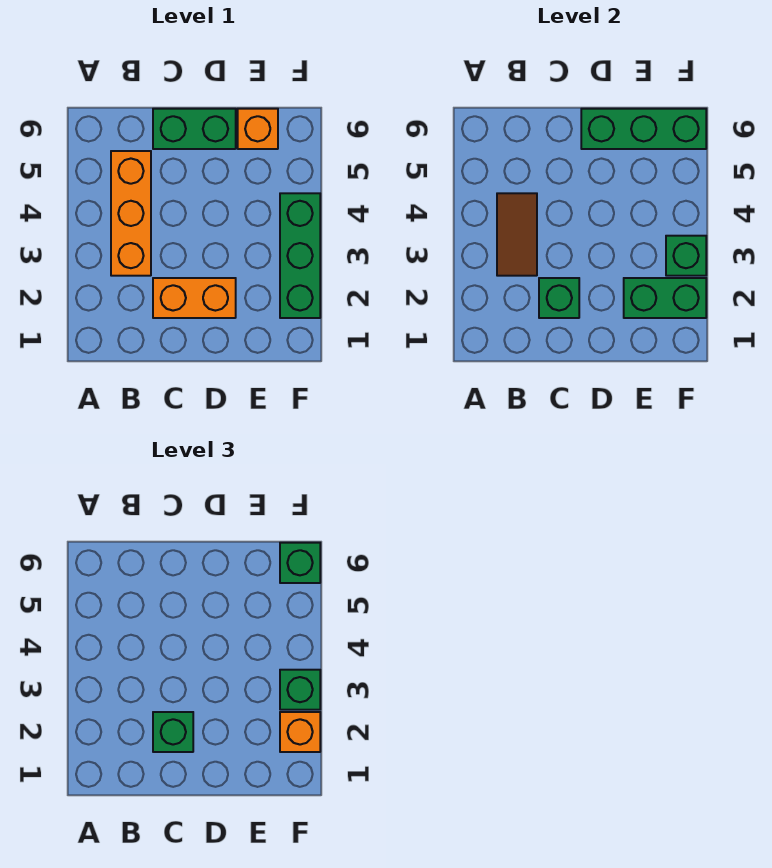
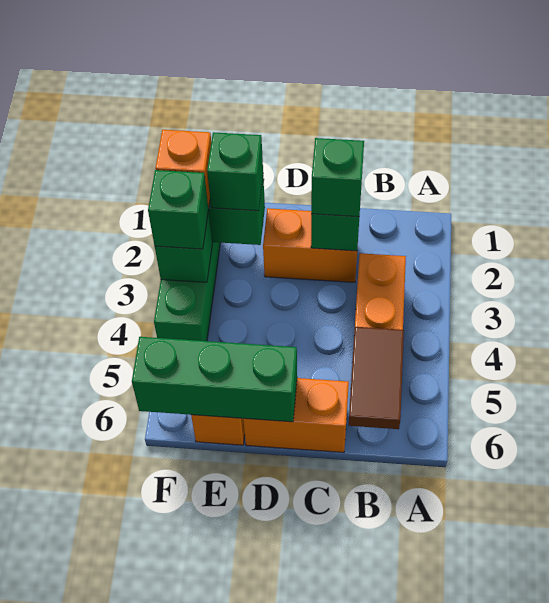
brown tile B3:B4 level 2 -> brown tile B5:B6 level 2
green brick C6:D6 level 1 -> orange brick C6:D6 level 1
green brick F6 level 3 -> green brick E2 level 3

